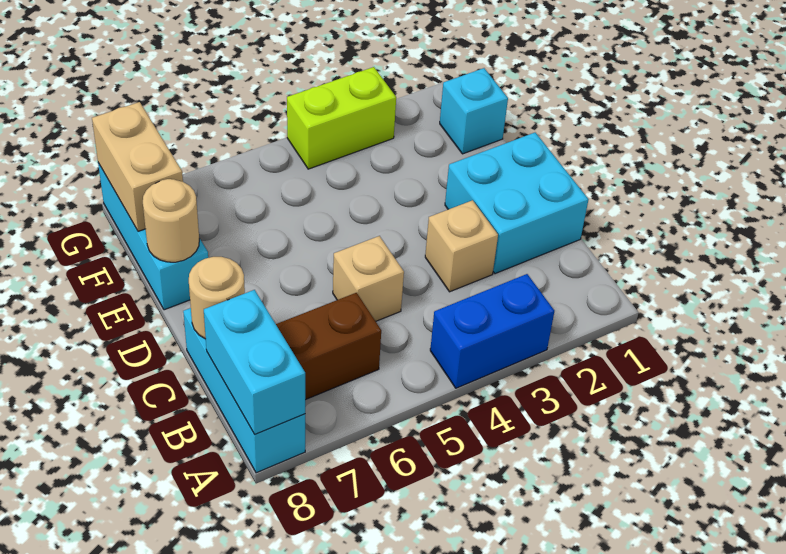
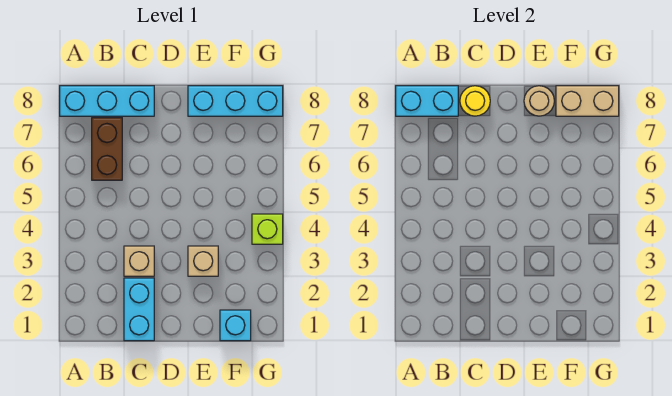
blue brick A3:A4 level 1 -> none
cyan brick C1:D2 level 1 -> cyan brick C1:C2 level 1
tan brick C5 level 1 -> tan brick E3 level 1
tan round brick C8 level 2 -> yellow round brick C8 level 2
lime brick G3:G4 level 1 -> lime brick G4 level 1

